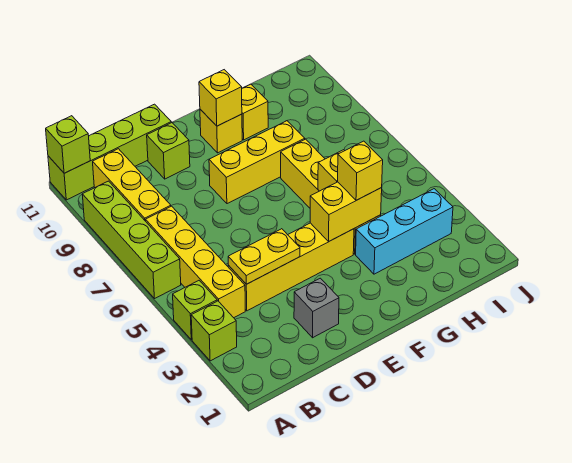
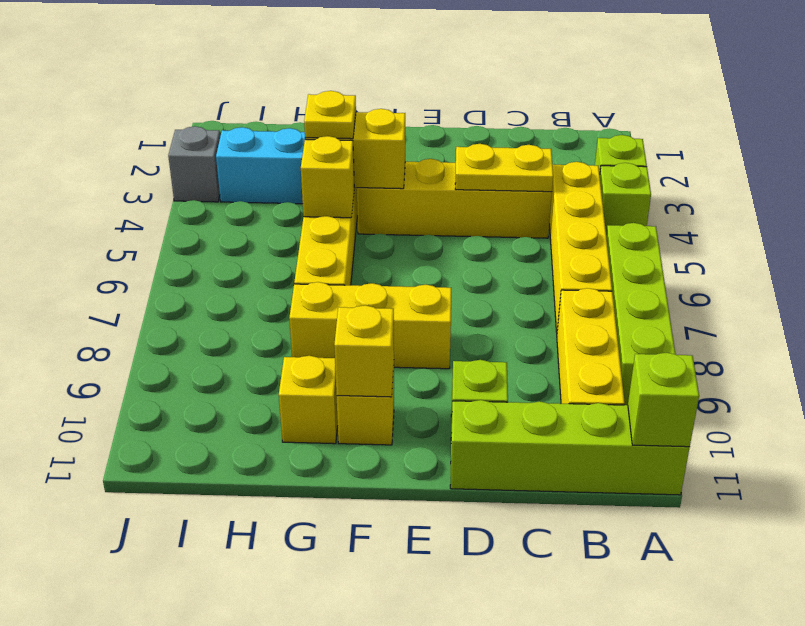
grey brick D2 level 1 -> grey brick J3 level 1
yellow brick G4 level 3 -> yellow plate G4 level 3

